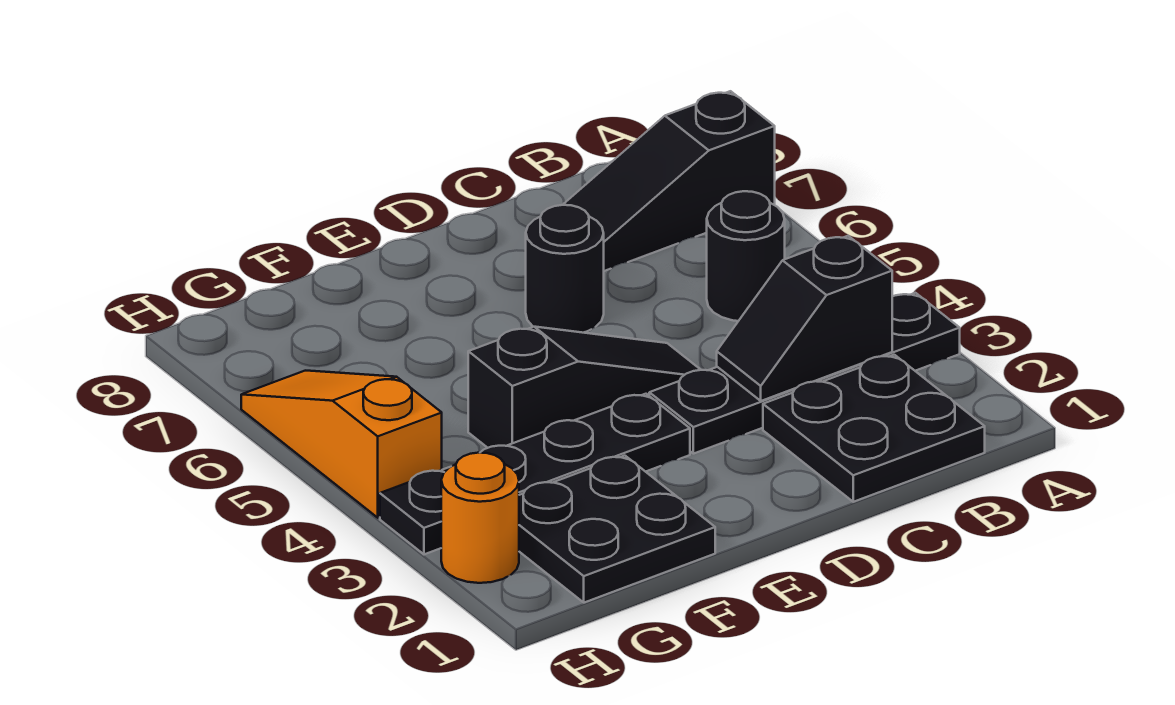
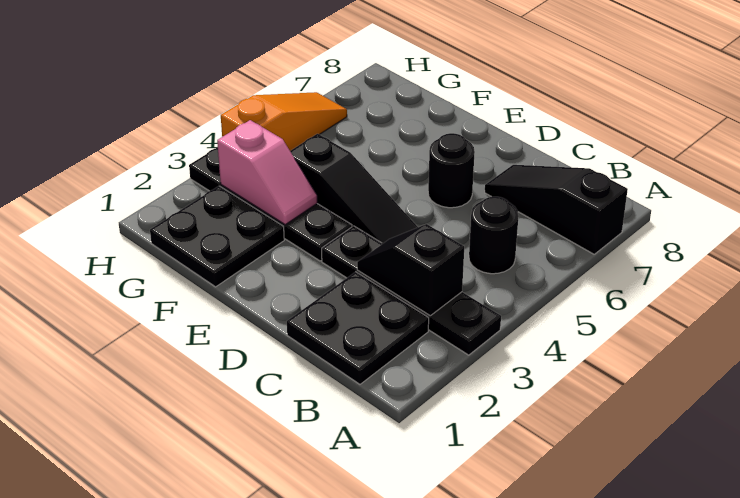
none -> pink slope F3:G3 level 2 top G
orange round brick H2 level 1 -> none

